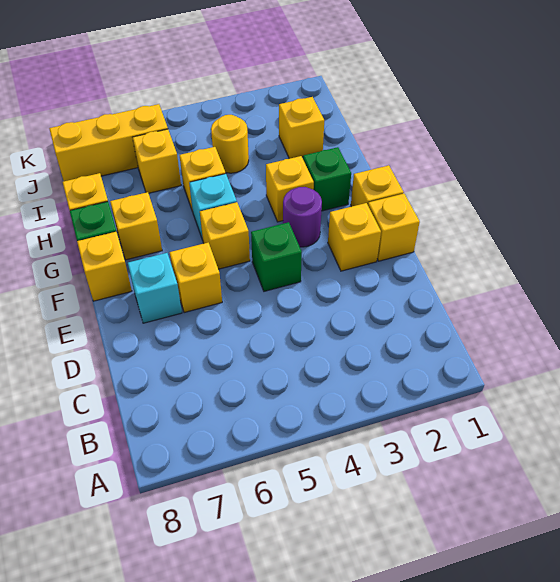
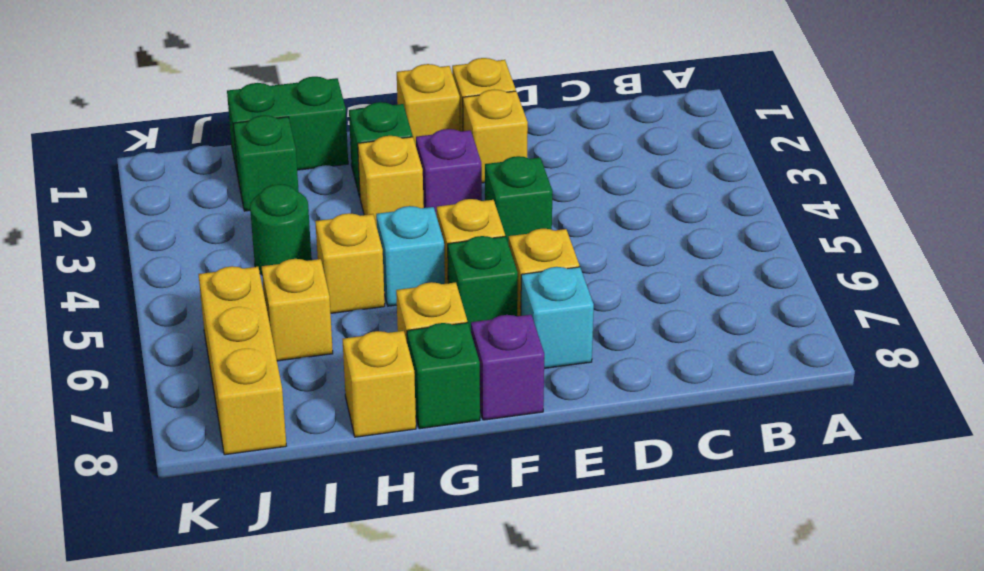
purple round brick F3 level 1 -> purple brick F3 level 1
none -> green brick F6 level 1
yellow brick F8 level 1 -> purple brick F8 level 1
none -> green brick H1:I1 level 1
yellow brick I2 level 1 -> green brick I2 level 1
yellow round brick I4 level 1 -> green round brick I4 level 1

